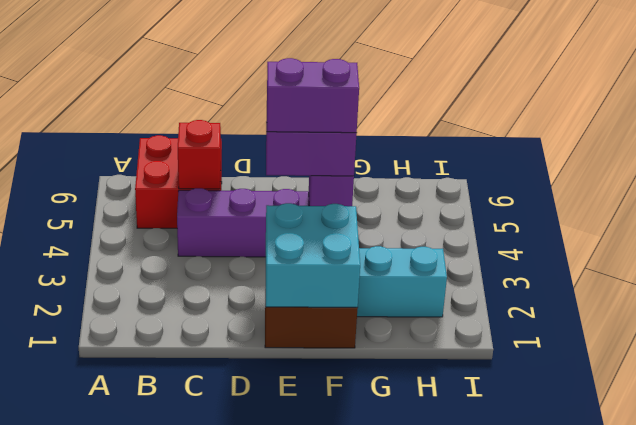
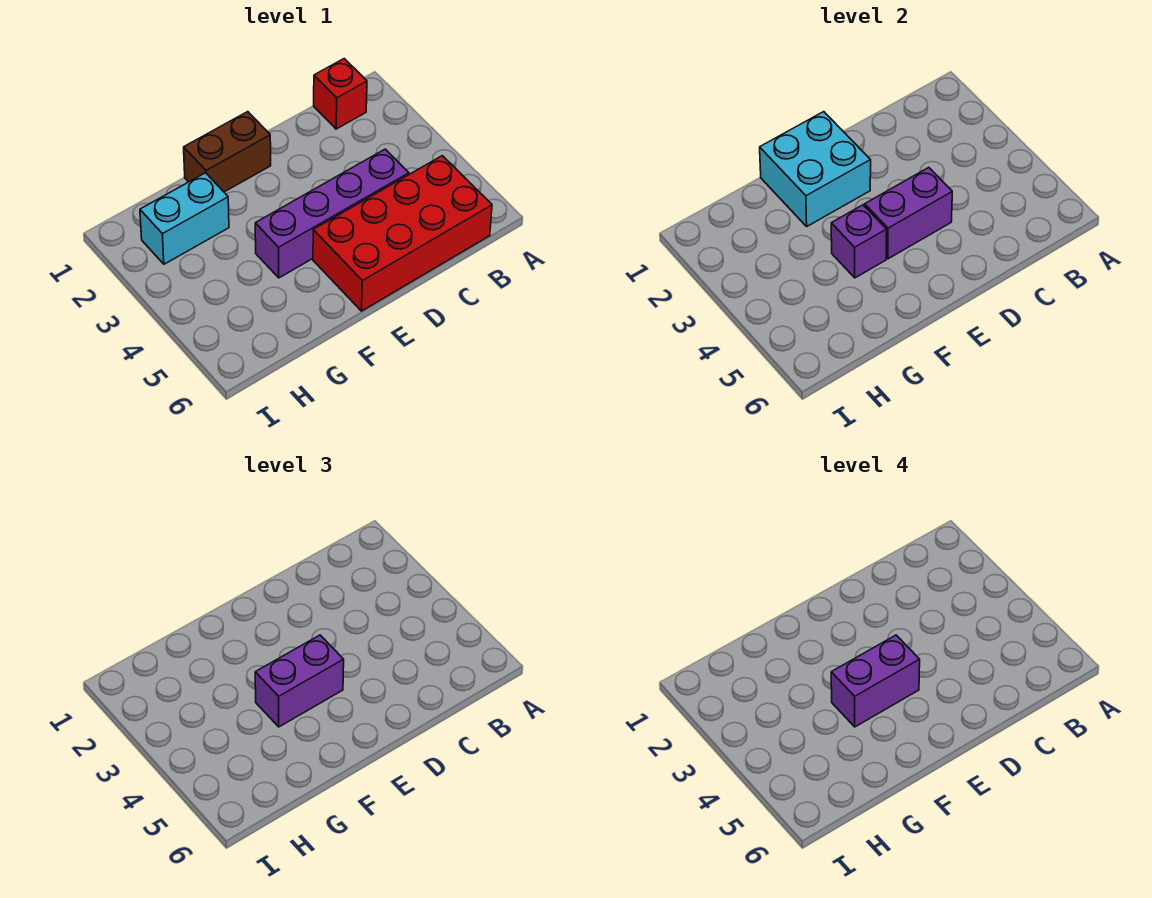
red brick B5:C6 level 1 -> red brick B5:E6 level 1
red brick C5 level 2 -> red brick B1 level 1
none -> purple brick D4:E4 level 2

